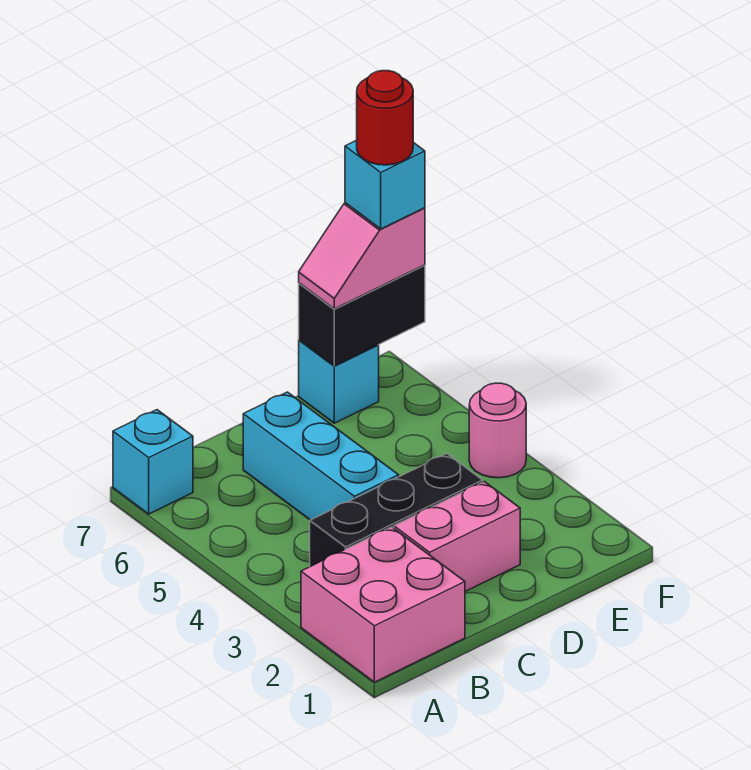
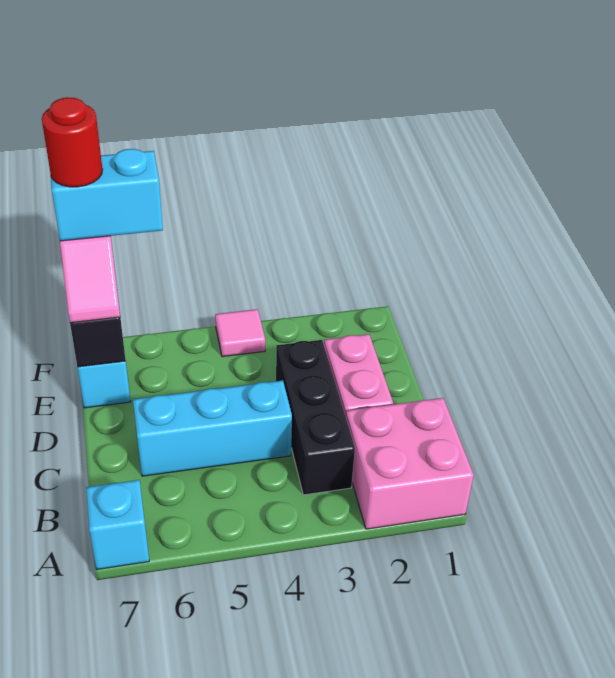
pink round brick F4 level 1 -> pink tile F4 level 1
cyan brick F7 level 4 -> cyan brick F6:F7 level 4

